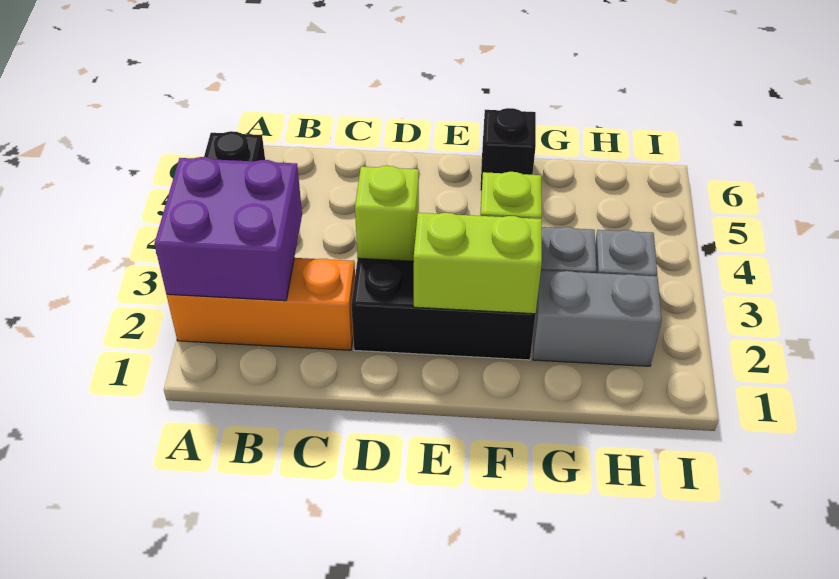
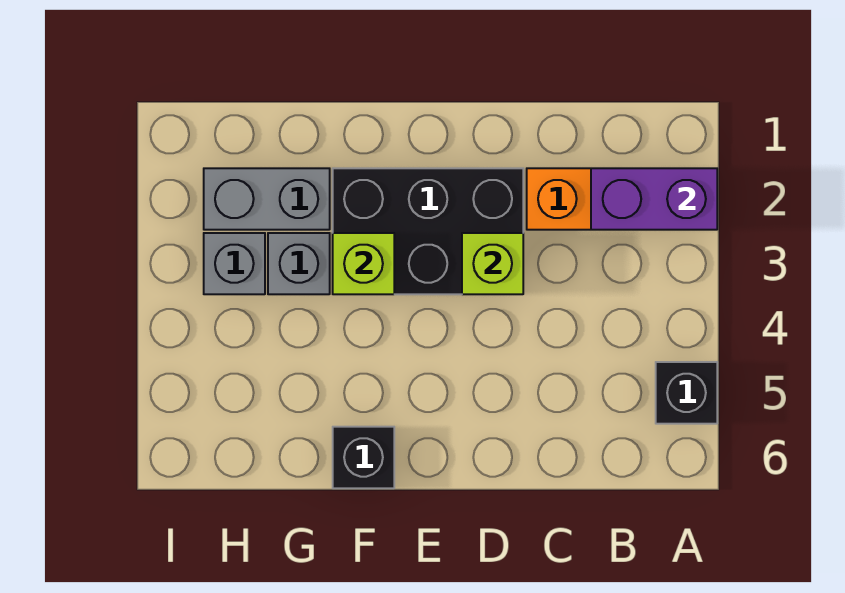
purple brick A2:B3 level 2 -> purple brick A2:B2 level 2
lime brick E2:F2 level 2 -> none

